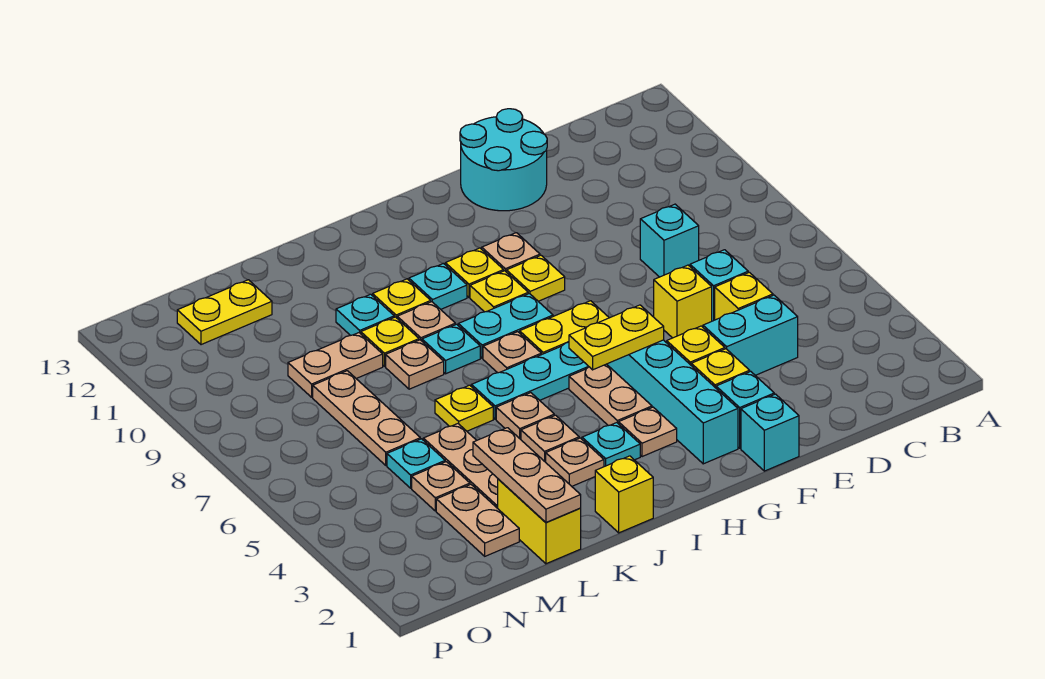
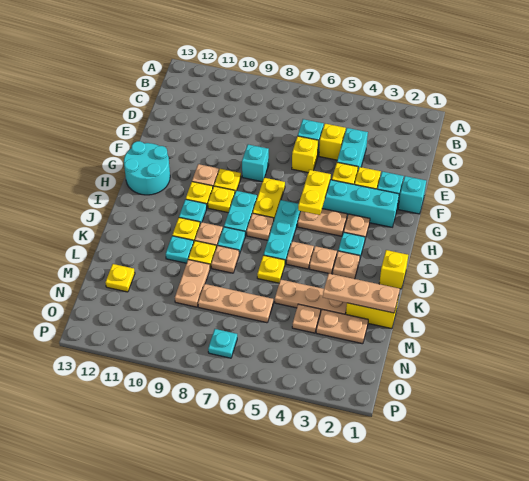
cyan brick D8 level 1 -> cyan brick F8 level 1
cyan round brick E12:F13 level 1 -> cyan round brick G12:H13 level 1
cyan plate M5 level 1 -> cyan plate O7 level 1
yellow plate M12:N12 level 1 -> yellow plate M12 level 1

